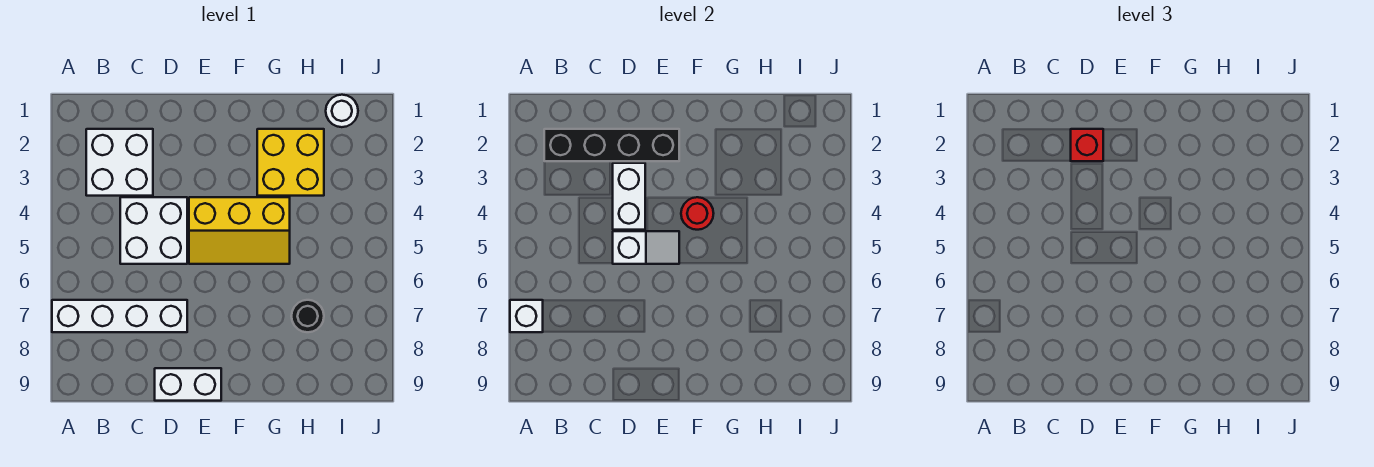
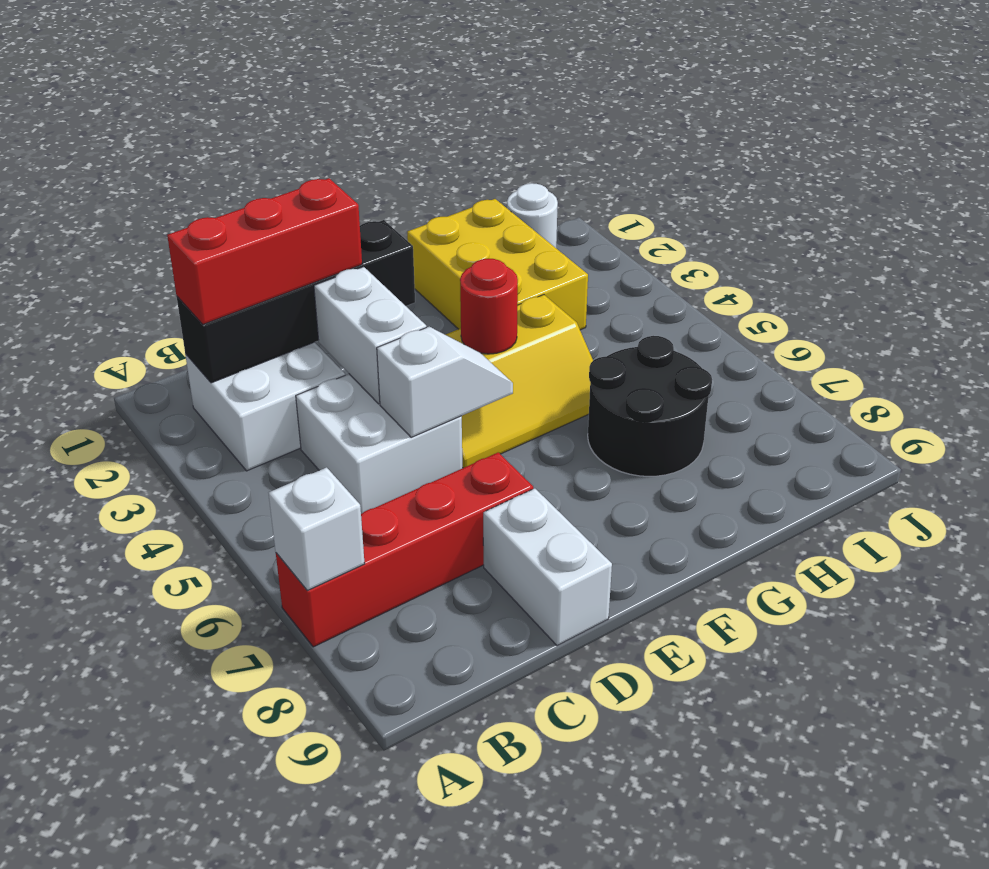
white brick A7:D7 level 1 -> red brick A7:D7 level 1
red brick D2 level 3 -> red brick B2:D2 level 3
white brick D9:E9 level 1 -> white brick D8:D9 level 1
yellow brick G2:H3 level 1 -> yellow brick G1:H3 level 1
black round brick H7 level 1 -> black round brick G6:H7 level 1

